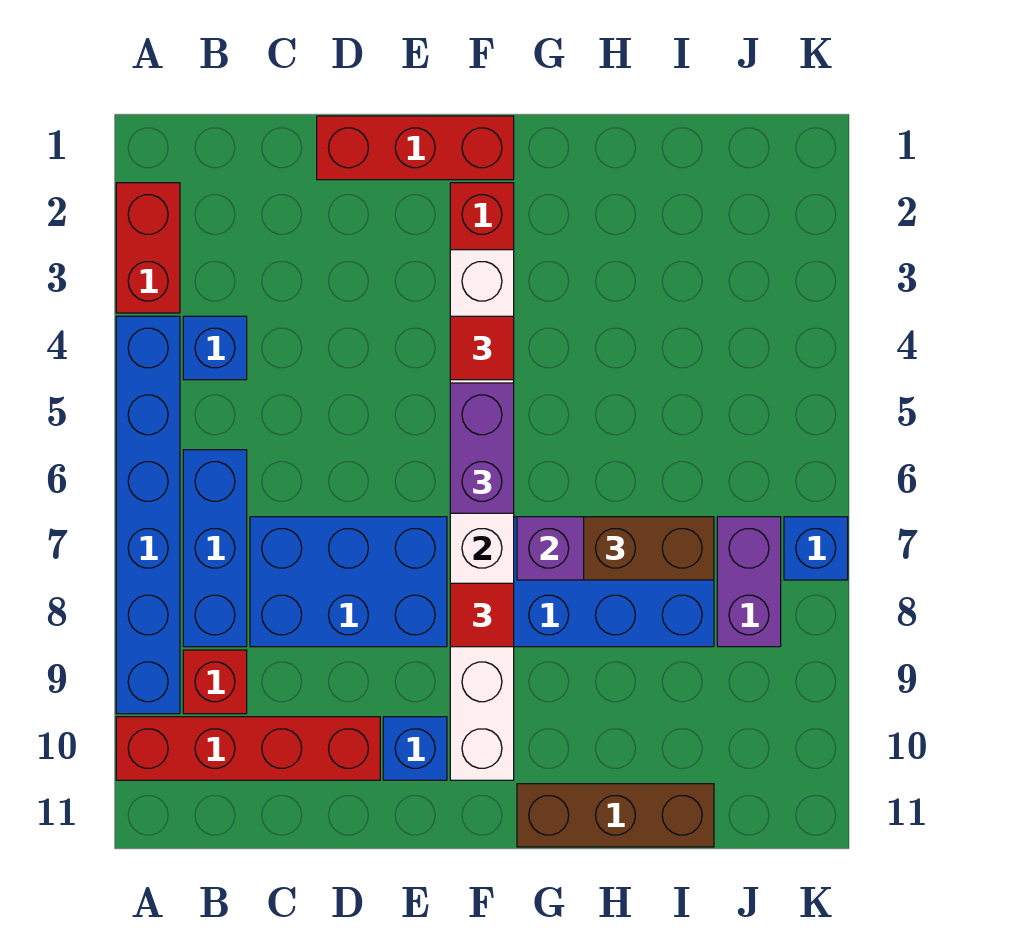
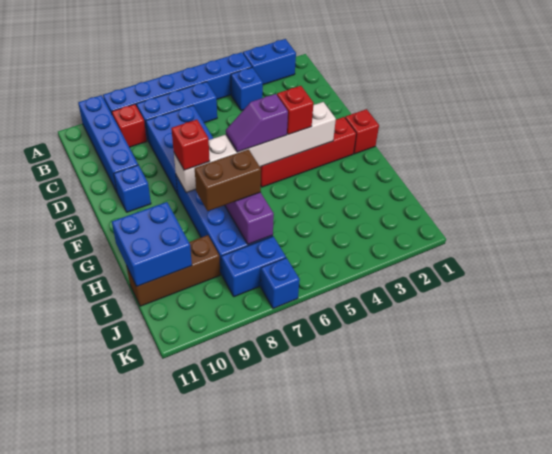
red brick A2:A3 level 1 -> blue brick A2:A3 level 1
red brick A10:D10 level 1 -> blue brick A10:D10 level 1
red brick D1:F1 level 1 -> red brick F1 level 1
white brick F3:F10 level 2 -> white brick F3:F8 level 2
red tile F4 level 3 -> red brick F4 level 3
purple brick F5:F6 level 3 -> purple slope F5:F6 level 3 top 5
red tile F8 level 3 -> red brick F8 level 3
brown brick G11:I11 level 1 -> brown brick I9:I11 level 1
brown brick H7:I7 level 3 -> brown brick H7:H8 level 3
none -> blue brick H10:I11 level 2
purple brick J7:J8 level 1 -> blue brick J7:J8 level 1

